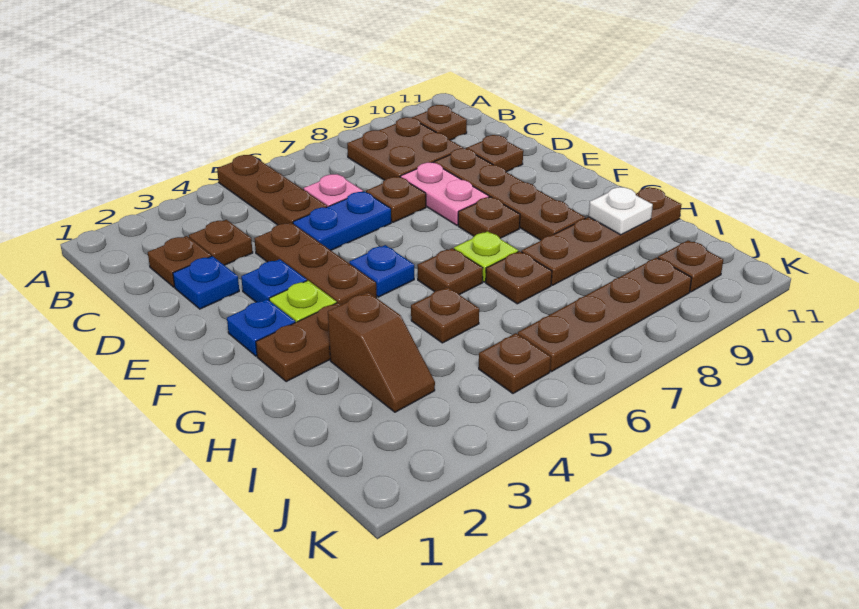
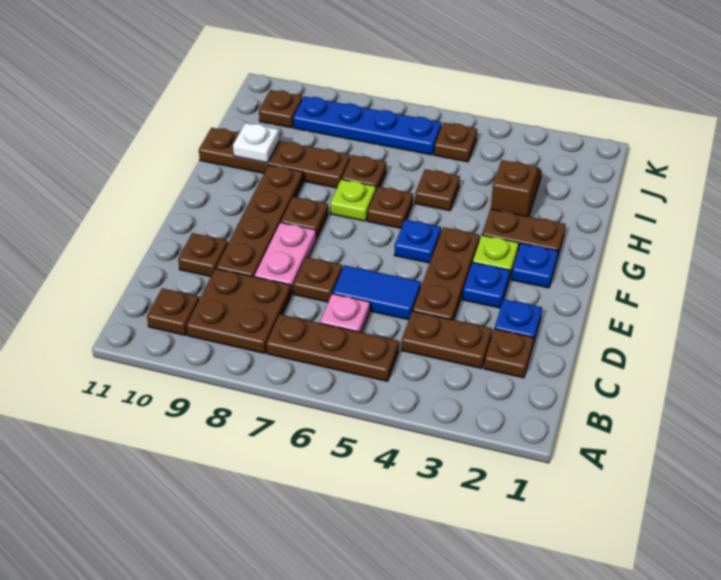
brown plate A5:C5 level 1 -> brown plate B5:B7 level 1
brown plate C3 level 1 -> brown plate C3:C4 level 1
blue plate D5:D6 level 1 -> blue tile D5:D6 level 1
brown plate J6:J9 level 1 -> blue plate J6:J9 level 1

